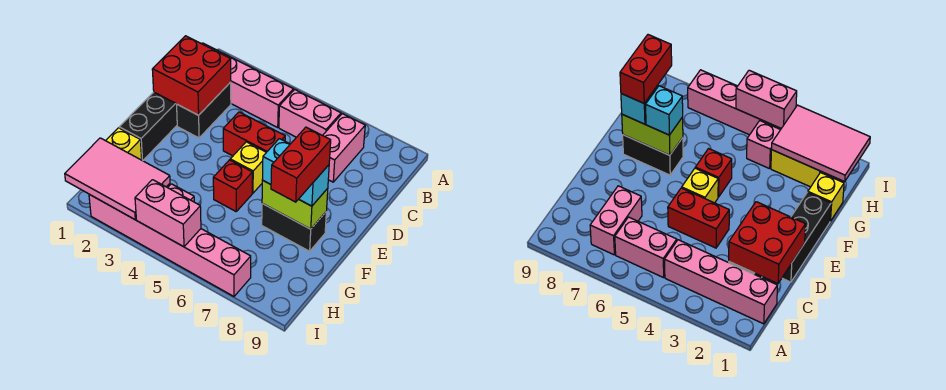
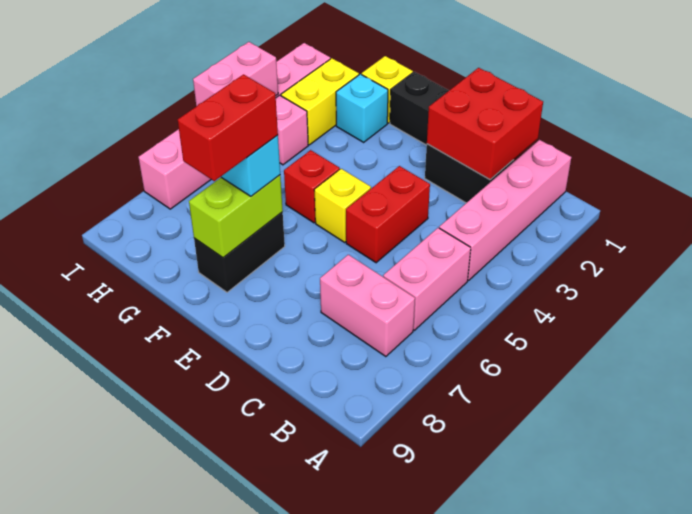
cyan brick F8 level 3 -> cyan brick G2 level 1
red brick F8:G8 level 4 -> red brick F7:F8 level 4
pink tile H1:I3 level 2 -> none

